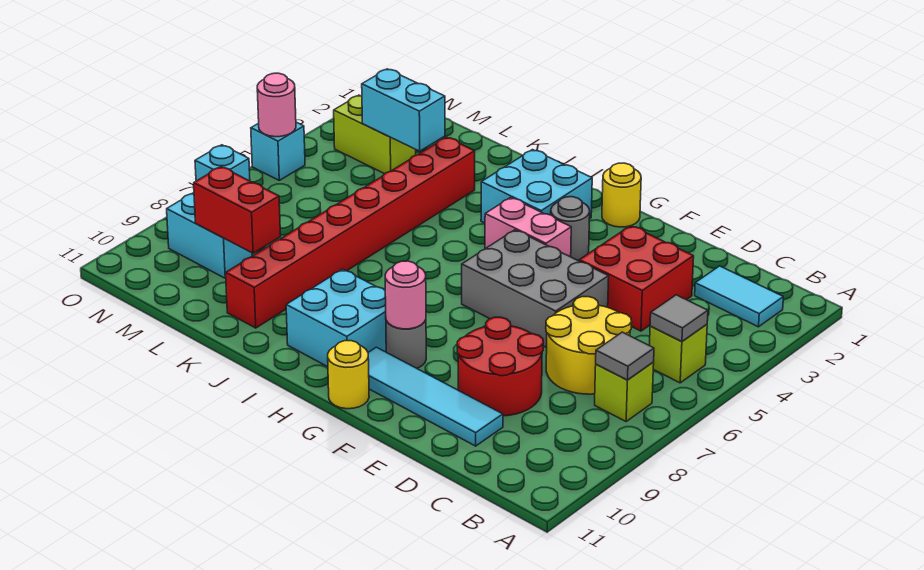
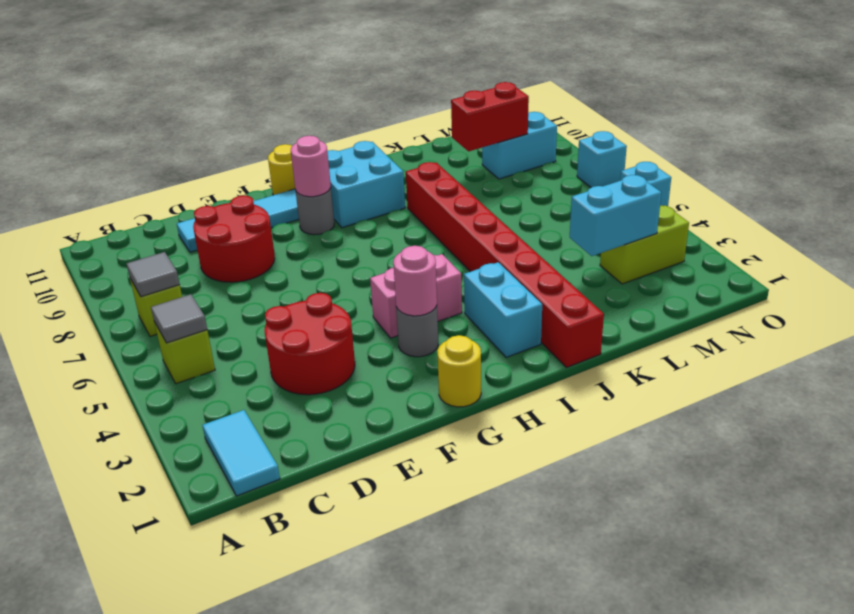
cyan tile B2:C2 level 1 -> cyan tile B1:B2 level 1
yellow round brick C6:D7 level 1 -> none
red brick D3:E4 level 1 -> red round brick D3:E4 level 1
grey brick E5:G6 level 1 -> none
cyan brick H2:I3 level 1 -> cyan brick I2:I3 level 1
red brick K3:K10 level 1 -> red brick J1:J8 level 1
pink round brick O5 level 2 -> pink round brick G3 level 2

